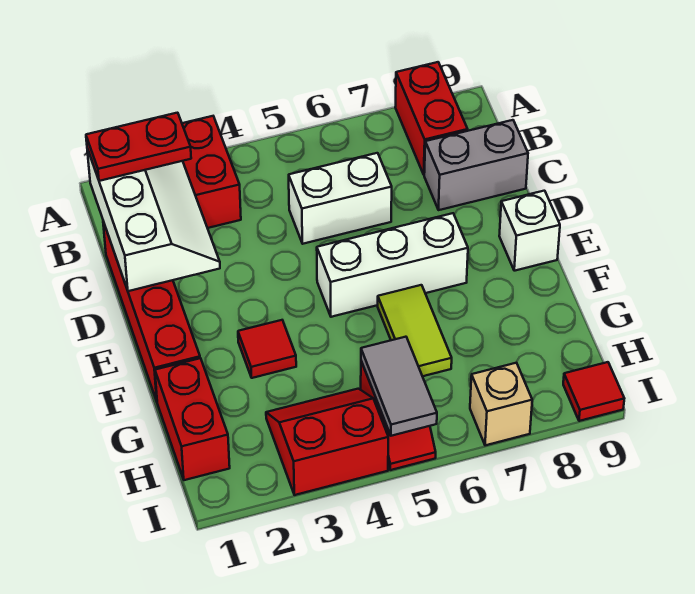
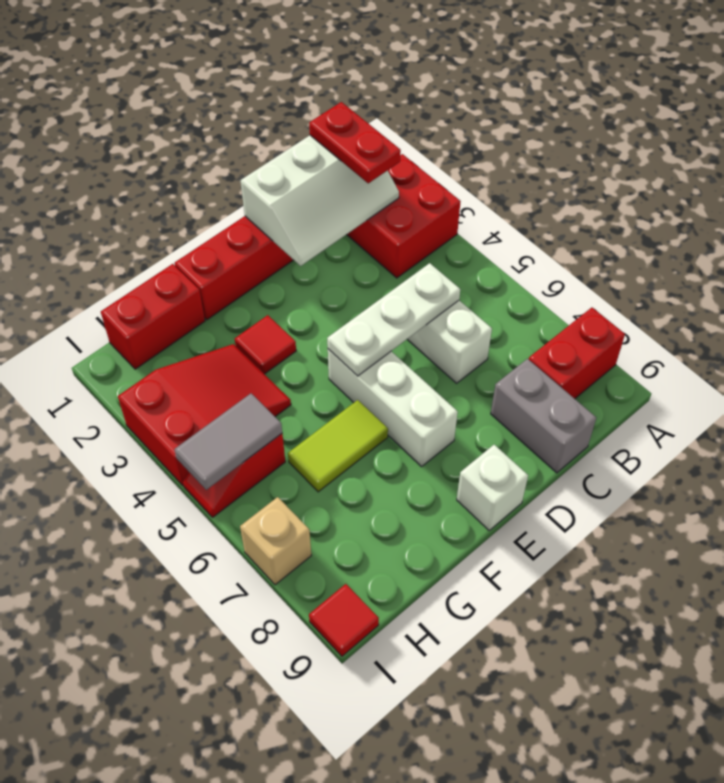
none -> white plate C5:E5 level 2
red slope H3:I4 level 1 top I -> red slope G3:I4 level 1 top I

